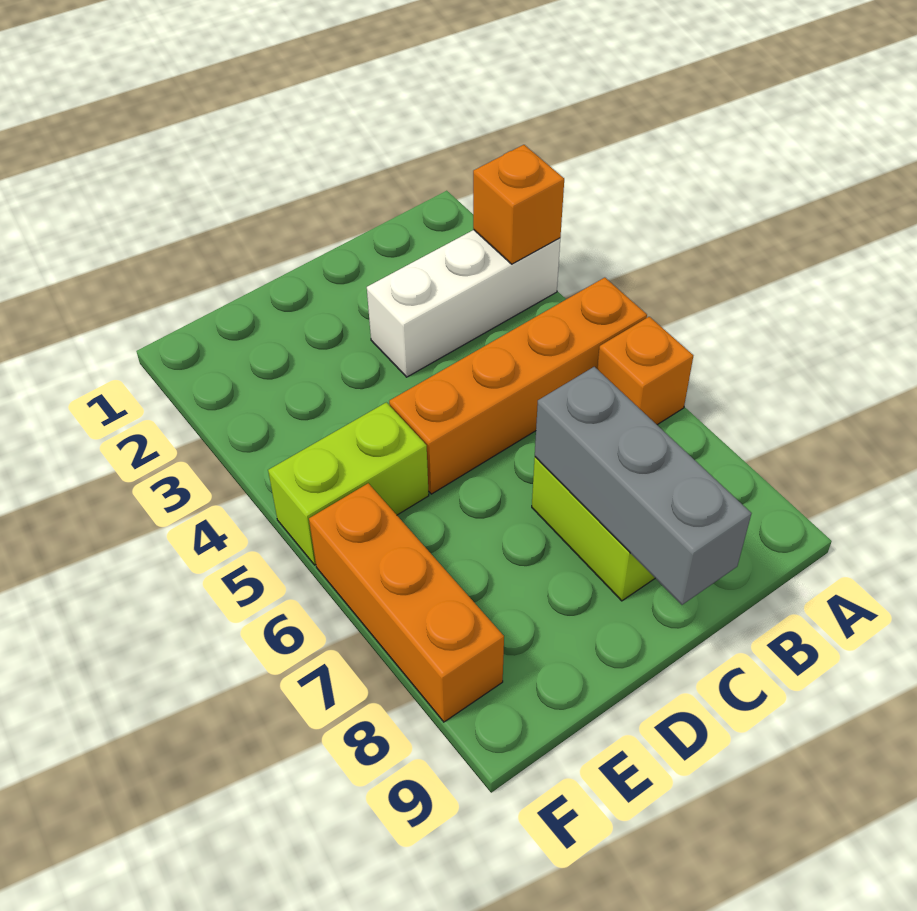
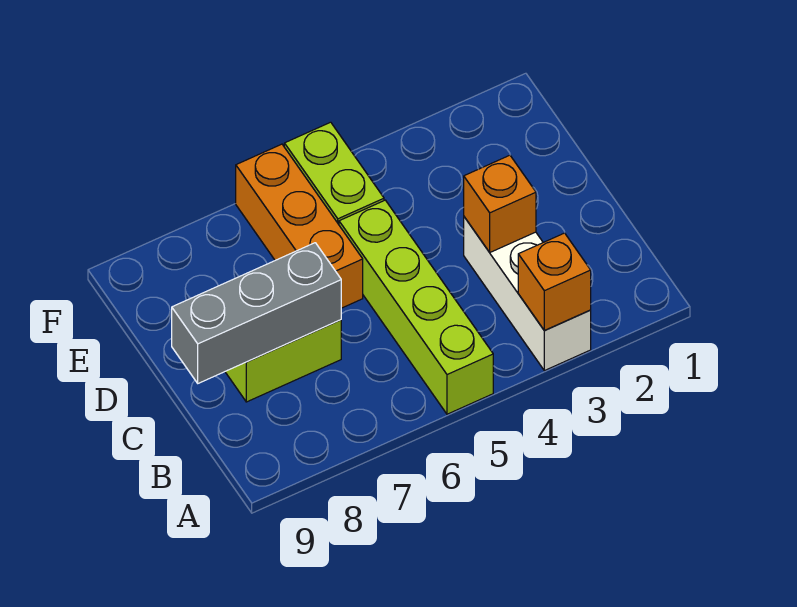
orange brick A5:D5 level 1 -> lime brick A5:D5 level 1
orange brick A6 level 1 -> orange brick C3 level 2
orange brick F6:F8 level 1 -> orange brick D6:F6 level 1

